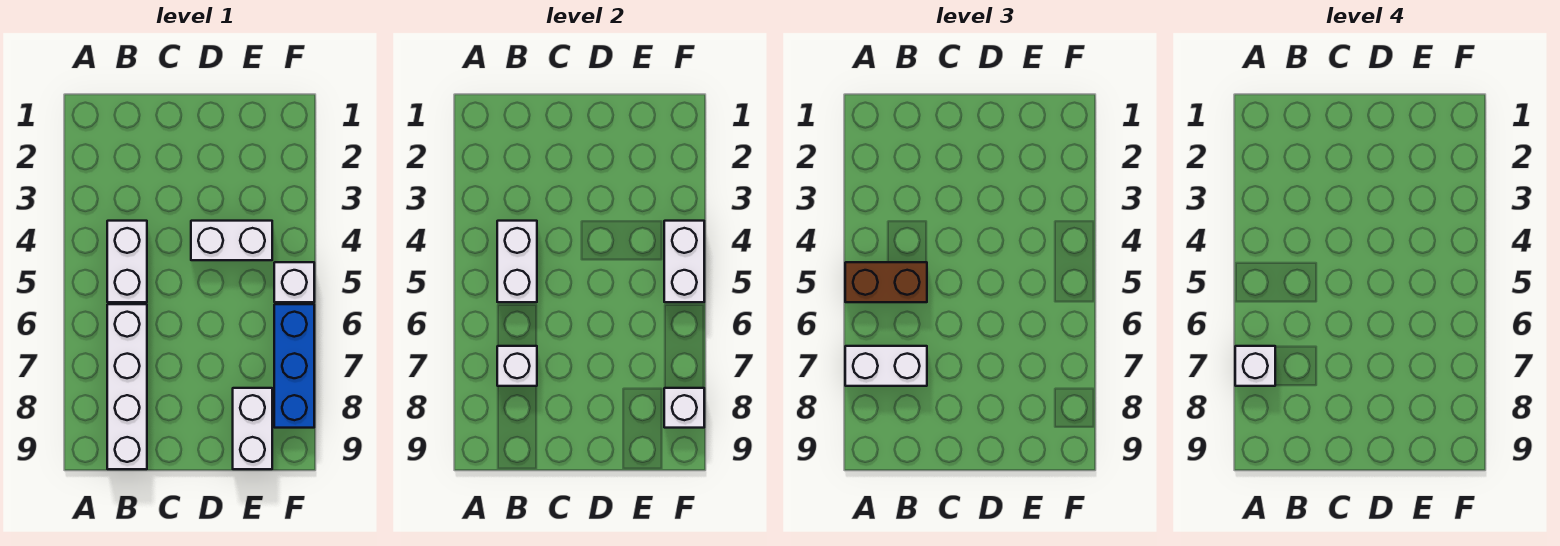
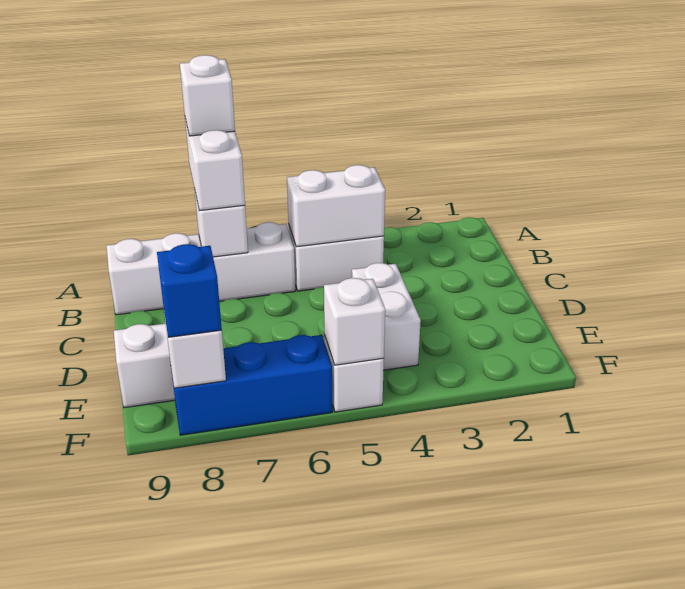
brown brick A5:B5 level 3 -> none
white brick F4:F5 level 2 -> white brick F5 level 2
none -> blue brick F8 level 3

